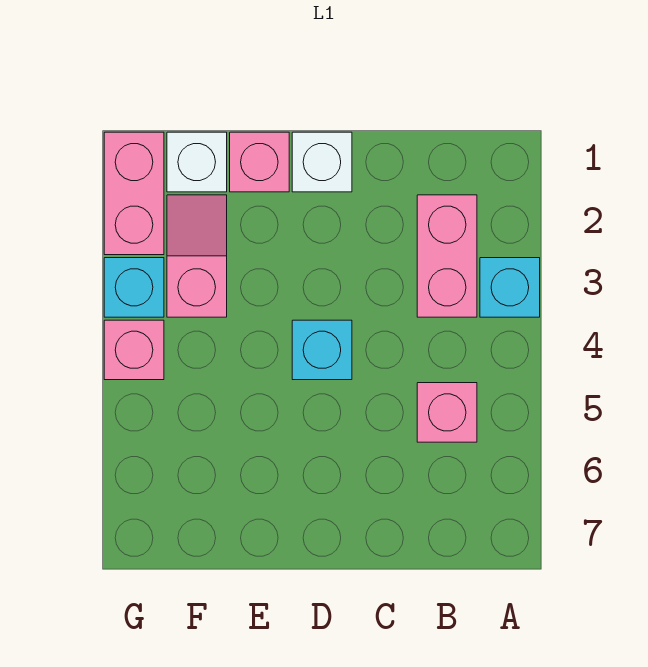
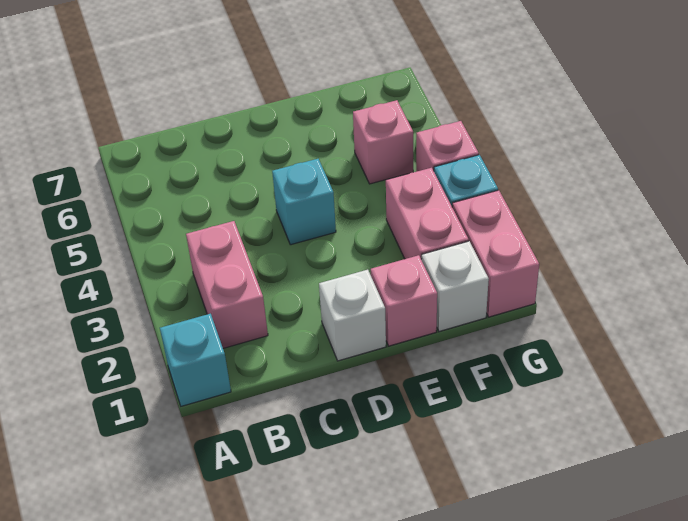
cyan brick A3 level 1 -> cyan brick A1 level 1
pink brick B5 level 1 -> pink brick F5 level 1
pink slope F2:F3 level 1 top 3 -> pink brick F2:F3 level 1

